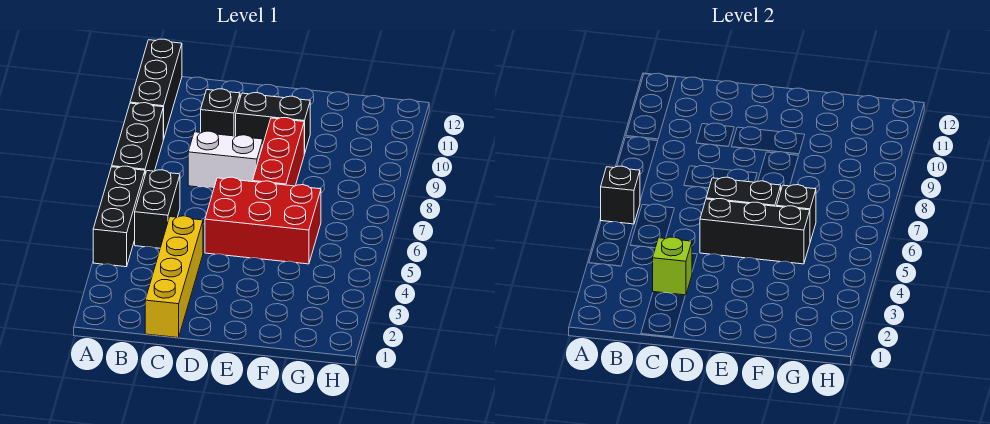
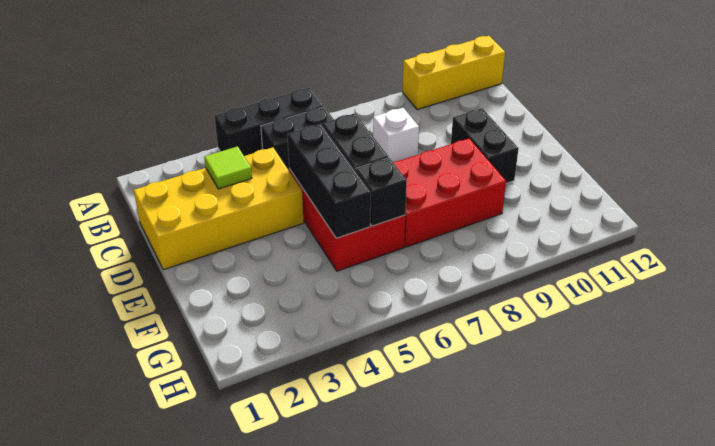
black brick A6 level 2 -> none
black brick A7:A9 level 1 -> none
black brick A10:A12 level 1 -> yellow brick A10:A12 level 1
yellow brick C1:C4 level 1 -> yellow brick C1:D4 level 1
lime brick C3 level 2 -> lime tile C3 level 2
white brick C8:D8 level 1 -> white brick C8 level 1
black brick C10 level 1 -> none
red brick E7:E9 level 1 -> red brick E7:F9 level 1

